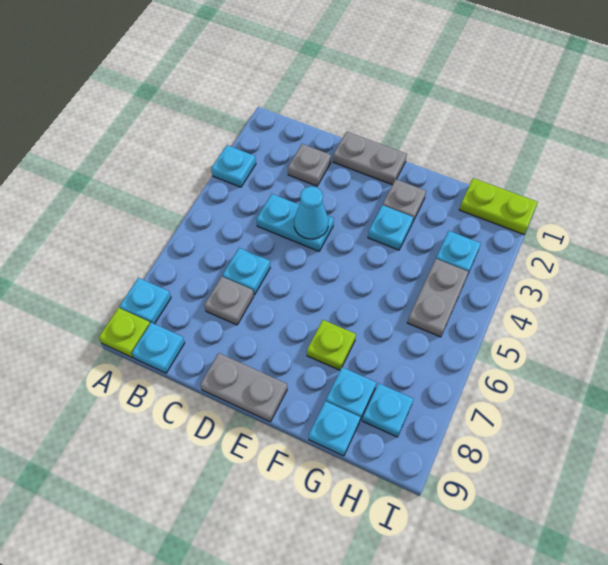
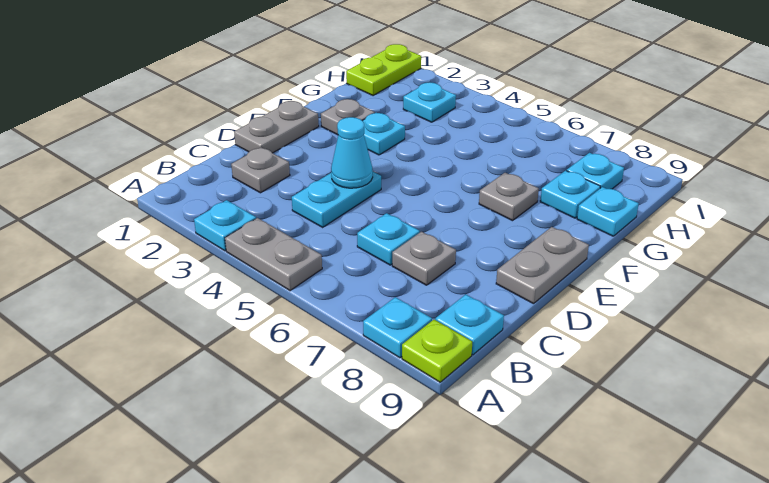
lime plate F7 level 1 -> grey plate F7 level 1
grey plate H4:H5 level 1 -> grey plate A4:A5 level 1

